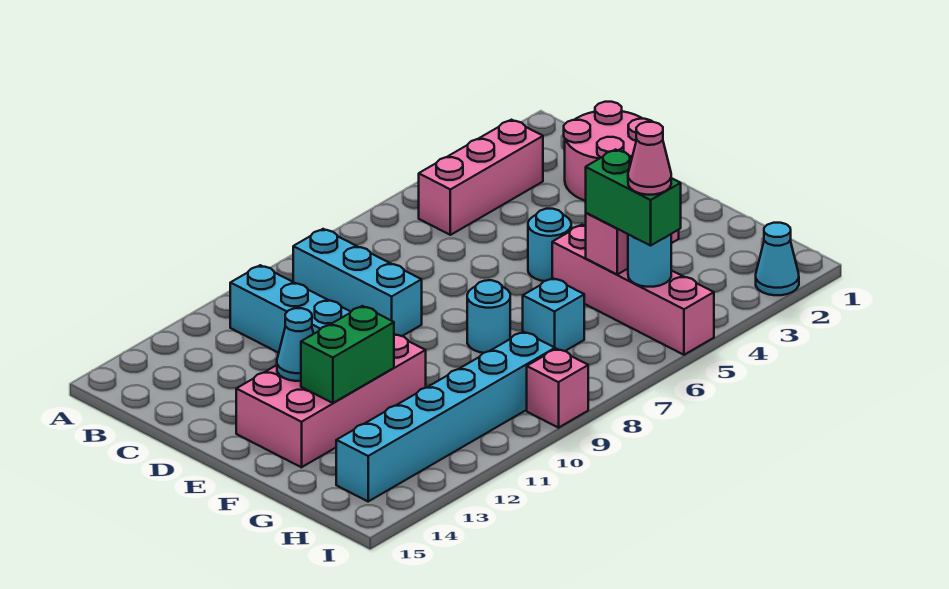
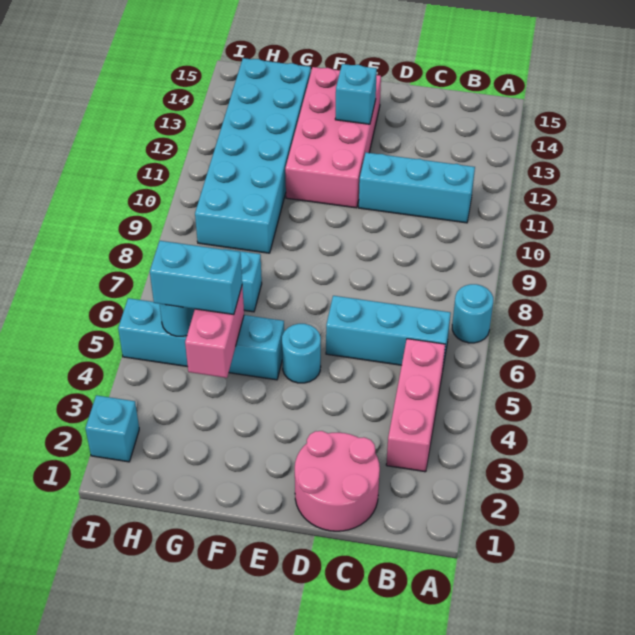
cyan brick B9:D9 level 1 -> cyan brick B6:D6 level 1
cyan cone E13 level 2 -> cyan brick E13 level 2
pink brick F5:I5 level 1 -> cyan brick F5:I5 level 1
cyan round brick F8 level 1 -> cyan round brick A7 level 1
green brick F12:F13 level 2 -> none
green brick G5:H5 level 3 -> cyan brick G5:H5 level 3
pink cone H5 level 4 -> none
cyan brick H9:H14 level 1 -> cyan brick G9:H14 level 1
cyan cone I2 level 1 -> cyan brick I2 level 1
pink brick I9 level 1 -> none

